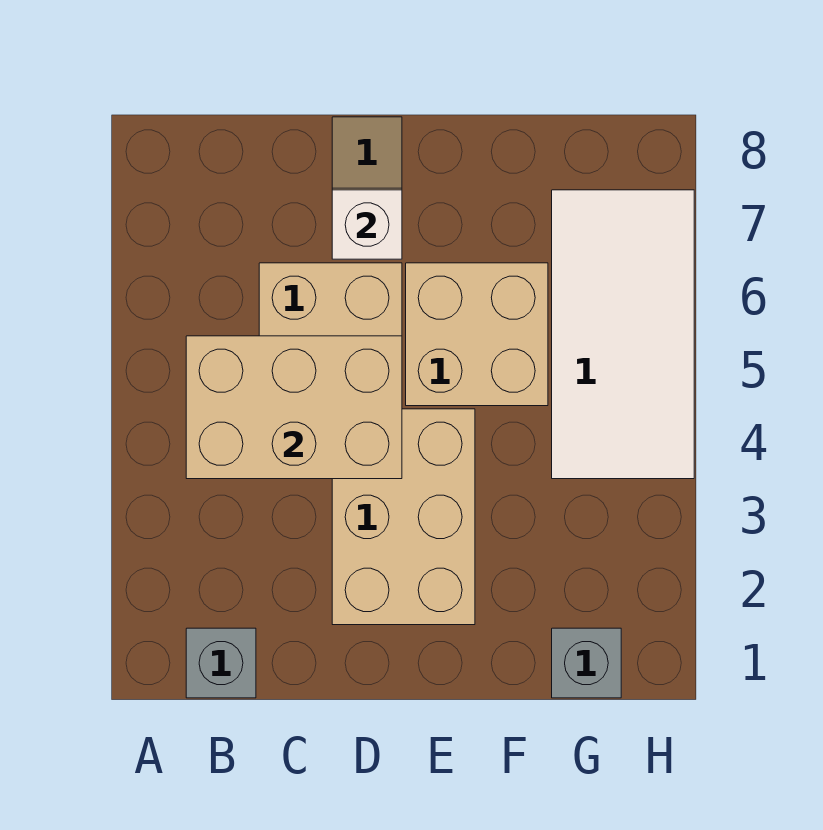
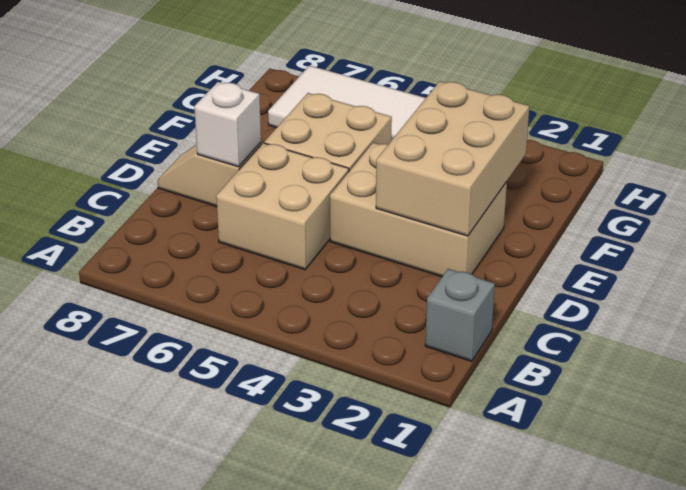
tan brick B4:D5 level 2 -> tan brick D2:F3 level 2
grey brick G1 level 1 -> none

